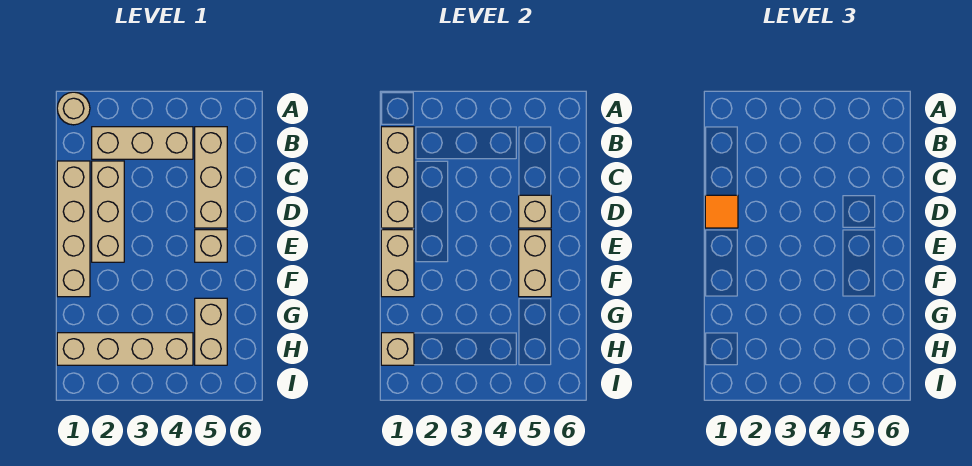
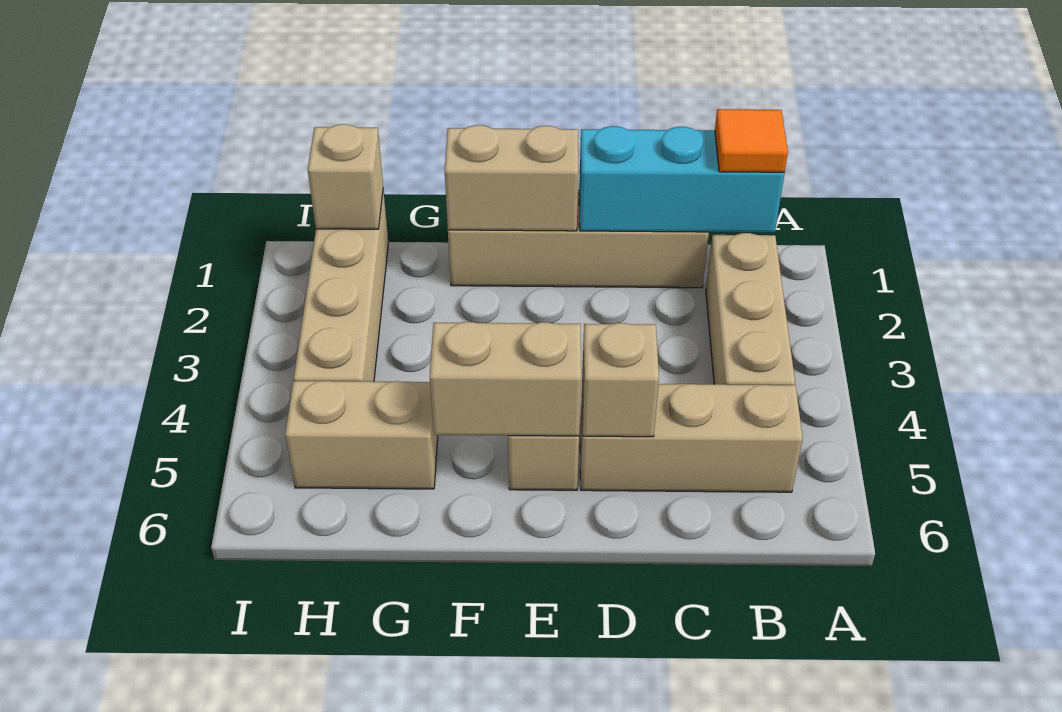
tan round brick A1 level 1 -> none
tan brick B1:D1 level 2 -> cyan brick B1:D1 level 2
tan brick C2:E2 level 1 -> none
orange tile D1 level 3 -> orange tile B1 level 3

